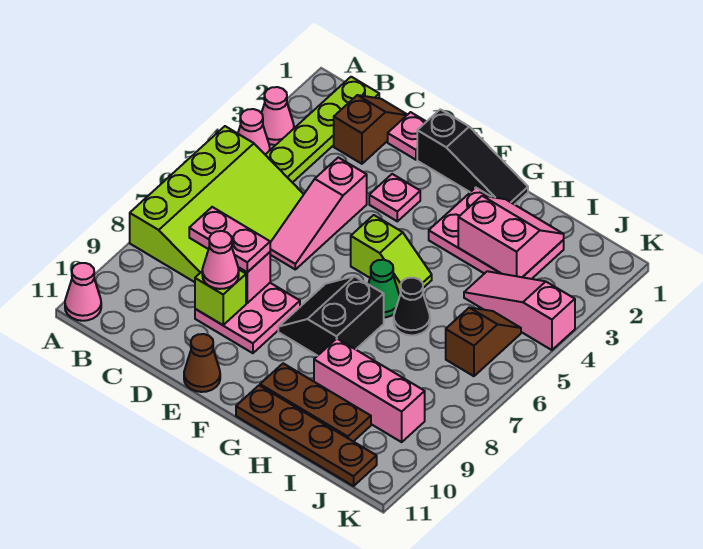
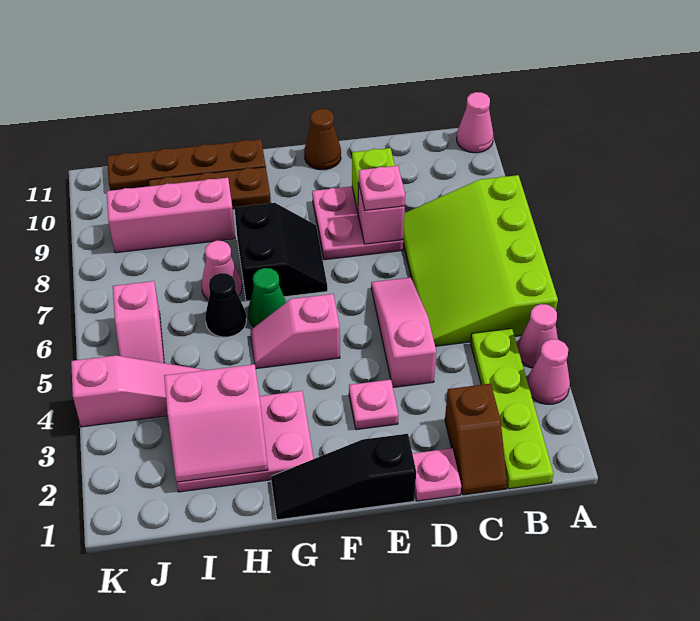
pink plate C8:D8 level 3 -> pink plate D8 level 3
pink cone D9 level 3 -> pink cone H7 level 1
lime slope F5:G5 level 1 top F -> pink slope F5:G5 level 1 top F
brown slope J5:J6 level 1 top 6 -> pink slope J5:J6 level 1 top 6

